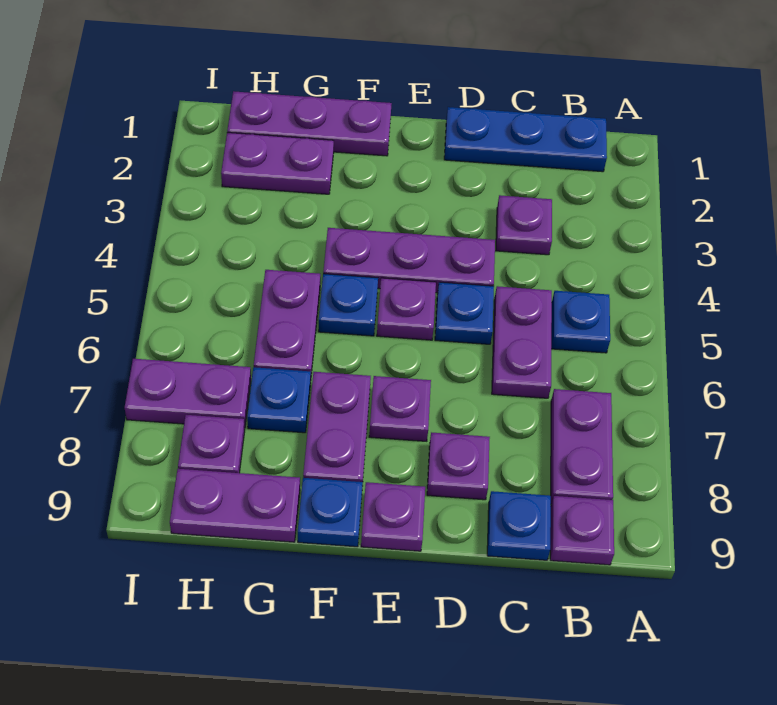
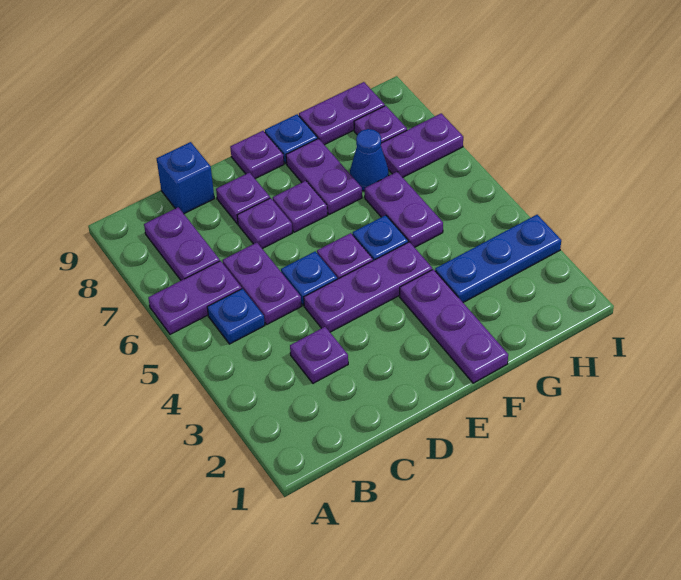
blue plate B1:D1 level 1 -> blue plate G3:I3 level 1
purple plate B9 level 1 -> purple plate D7 level 1
blue plate C9 level 1 -> blue brick C9 level 1
purple plate F1:H1 level 1 -> purple plate F1:F3 level 1
purple plate G2:H2 level 1 -> purple plate A6:B6 level 1
blue plate G7 level 1 -> blue cone G7 level 1

